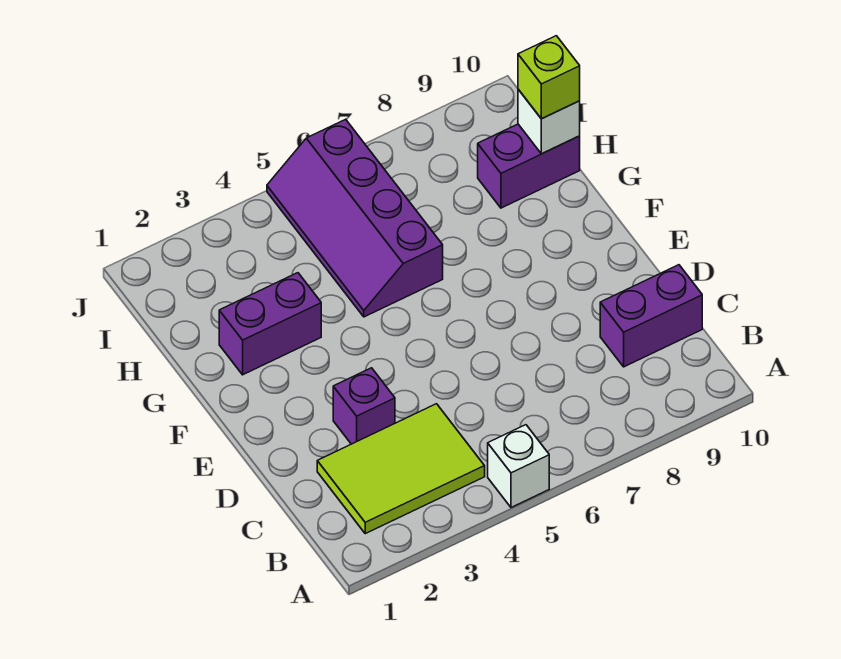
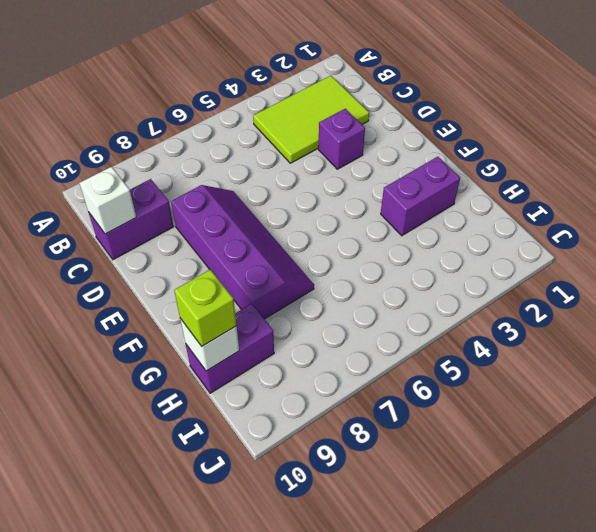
white brick A5 level 1 -> white brick C10 level 2
purple slope G5:J6 level 1 top 6 -> purple slope D7:G8 level 1 top 8

